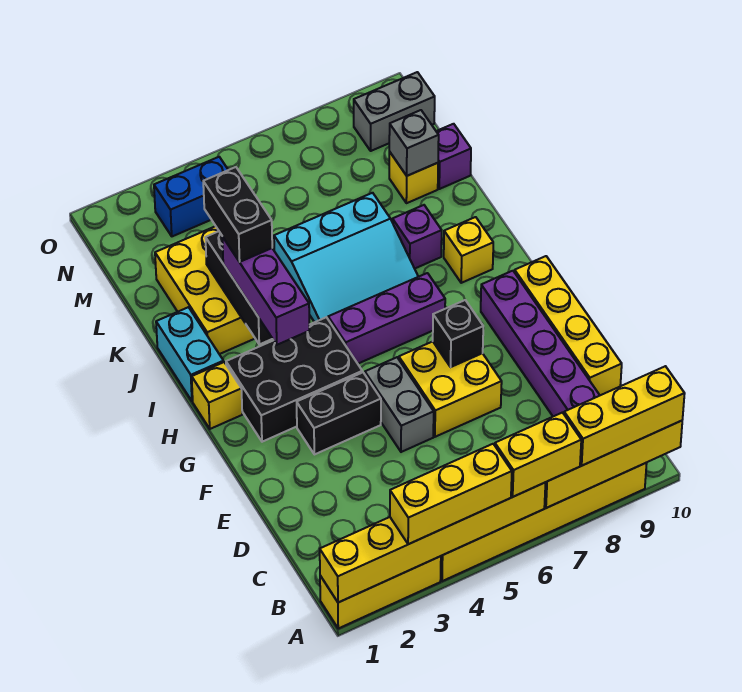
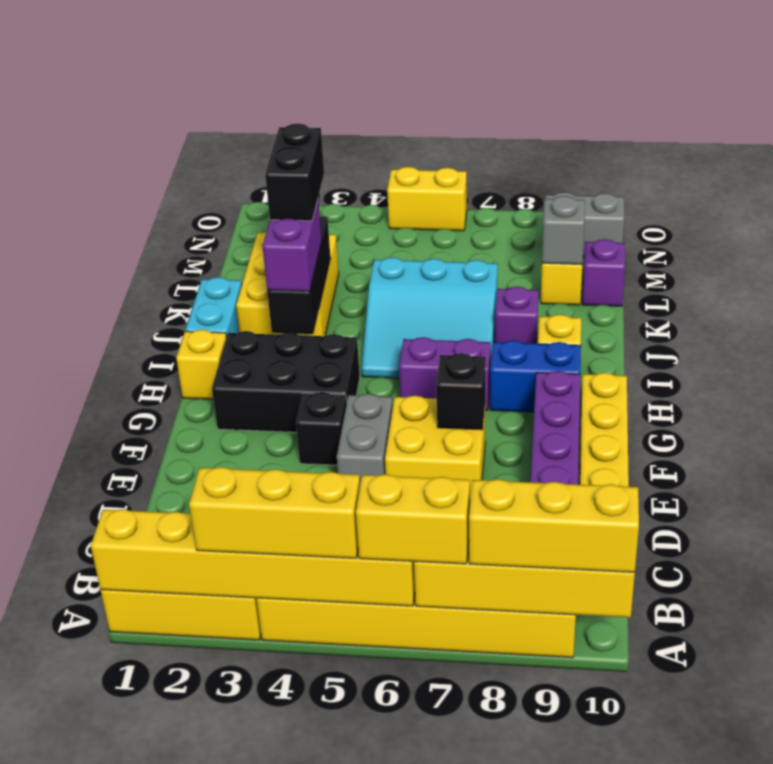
black brick F3:F4 level 1 -> black brick F4 level 1
purple brick H3:J3 level 3 -> purple brick I3:J3 level 3
purple brick H5:H7 level 1 -> purple brick H6:H7 level 1
blue brick N3:N4 level 1 -> blue brick H8:H9 level 1
none -> yellow brick O5:O6 level 1

